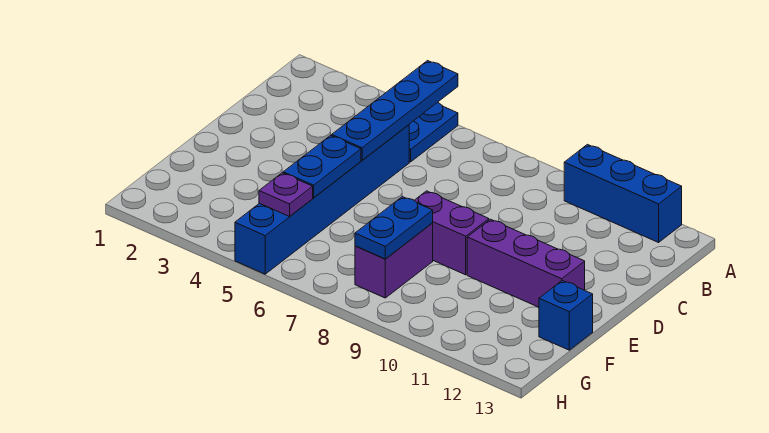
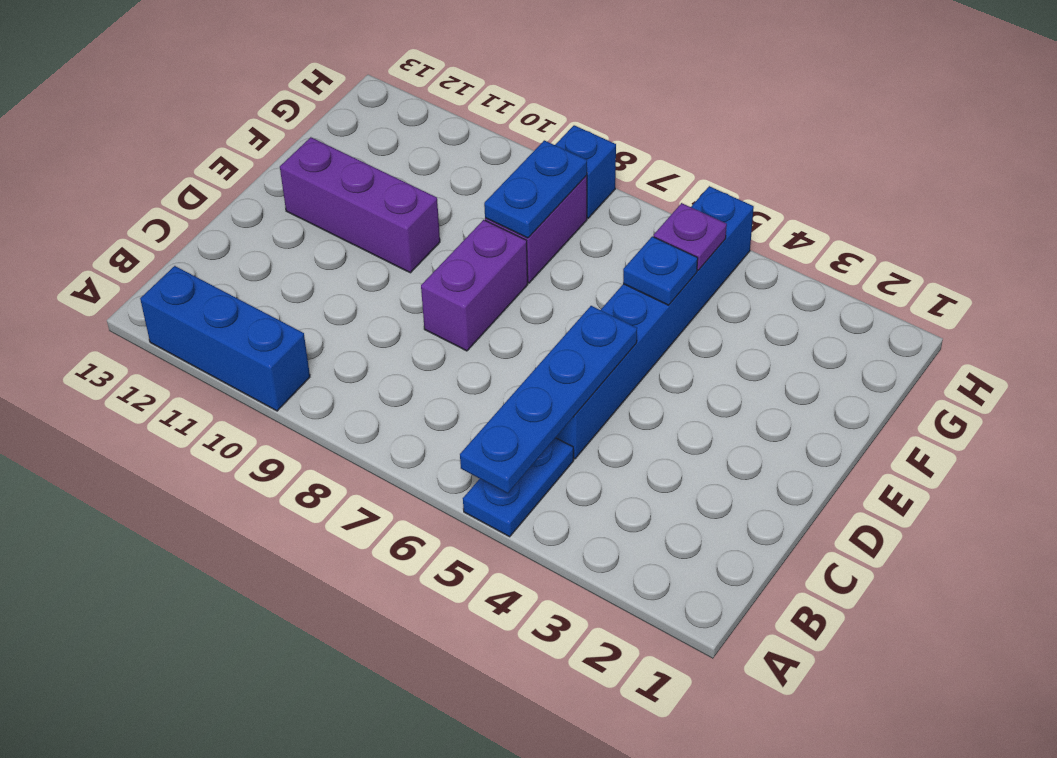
blue plate E5:F5 level 2 -> blue plate F5 level 2
purple brick E8:E9 level 1 -> purple brick D8:E8 level 1
blue brick F13 level 1 -> blue brick H8 level 1

